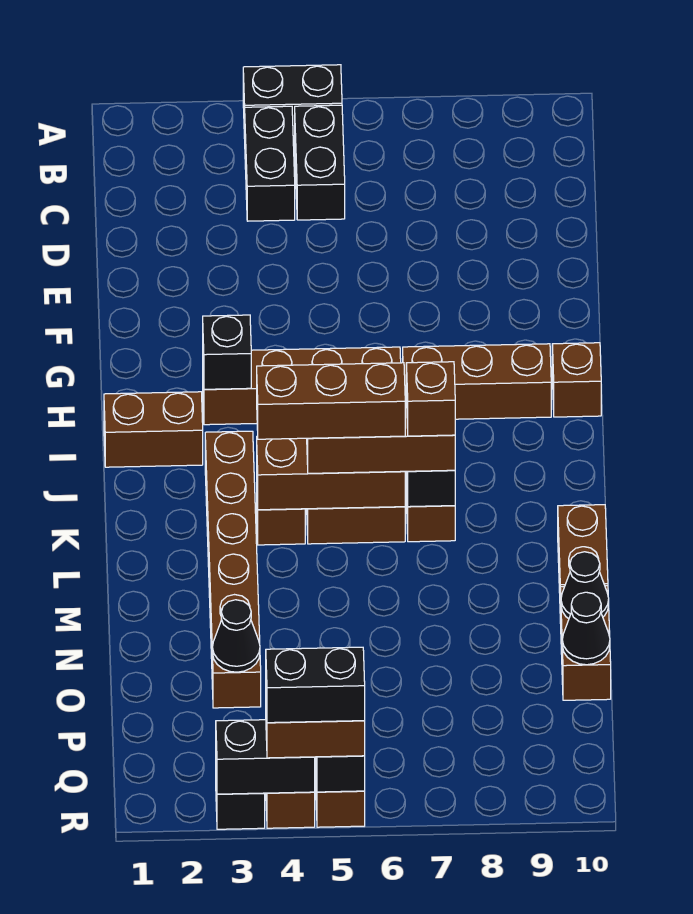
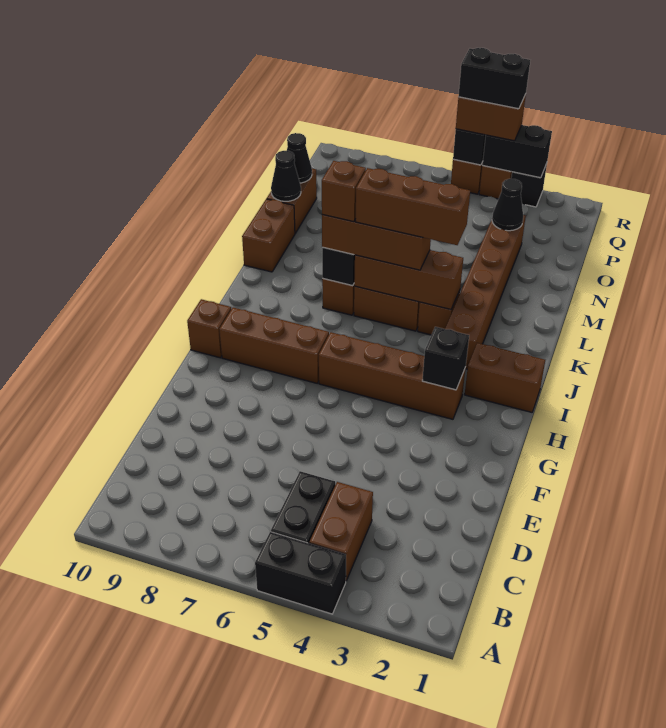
black brick B4:C4 level 1 -> brown brick B4:C4 level 1

